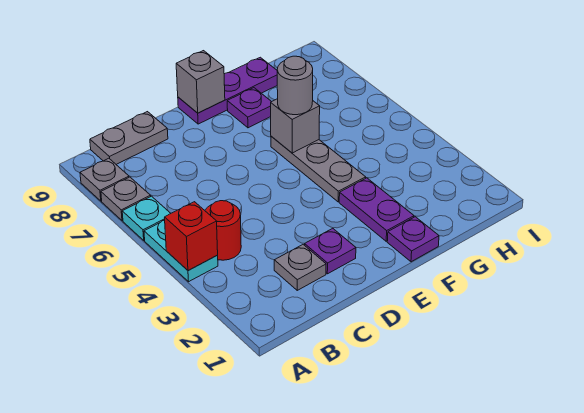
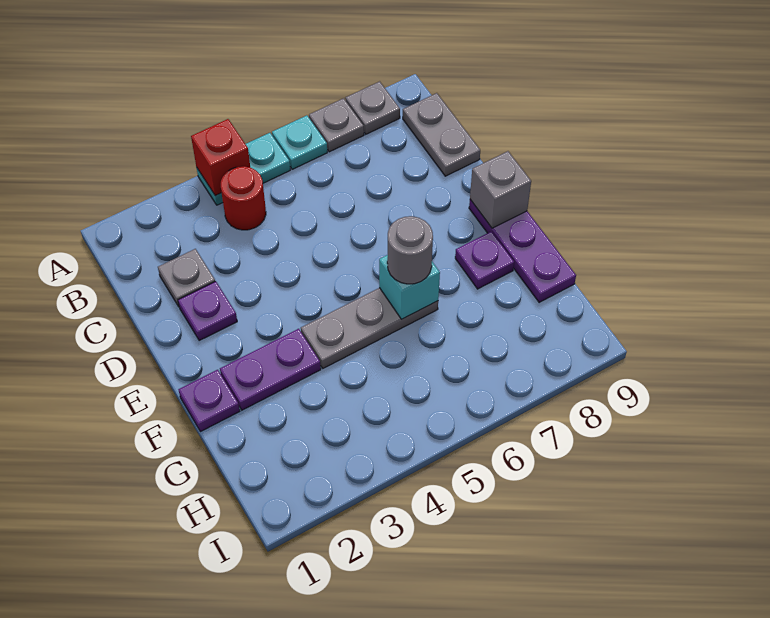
grey brick F6 level 2 -> cyan brick F6 level 2

